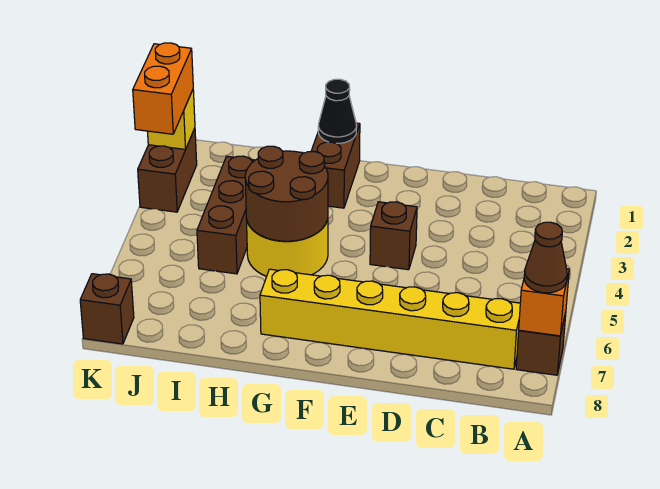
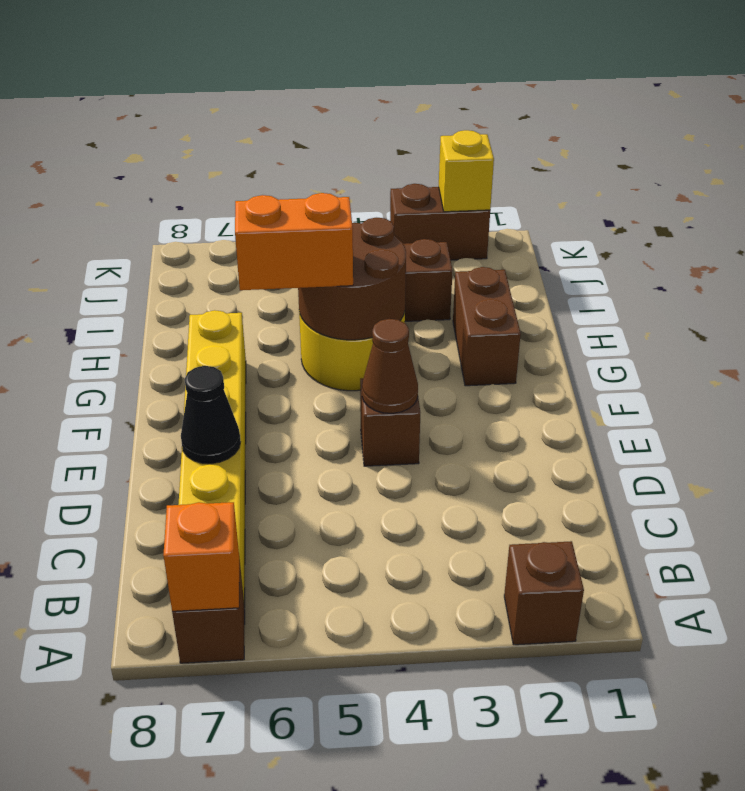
brown cone A7 level 3 -> brown cone E4 level 2
brown brick G1:G2 level 1 -> brown brick G2:H2 level 1
black cone G1 level 2 -> black cone D7 level 2
orange brick K2:K3 level 3 -> orange brick G5:G6 level 3
brown brick K8 level 1 -> brown brick A2 level 1

